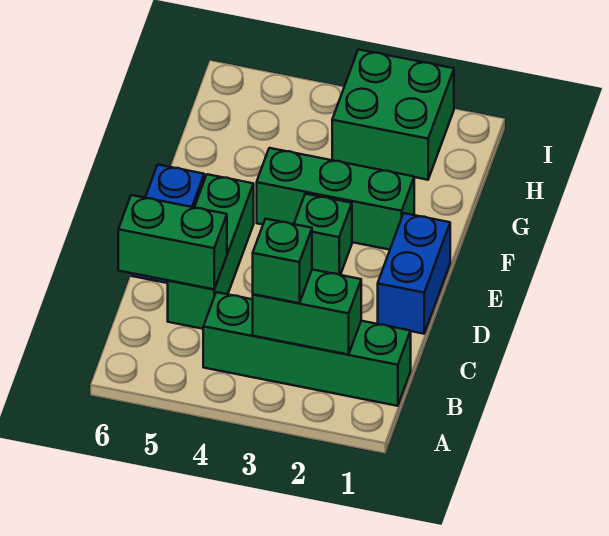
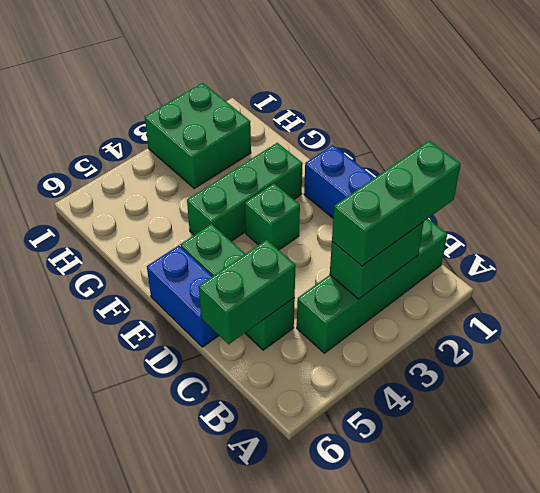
green brick B3 level 3 -> green brick B1:B3 level 3

